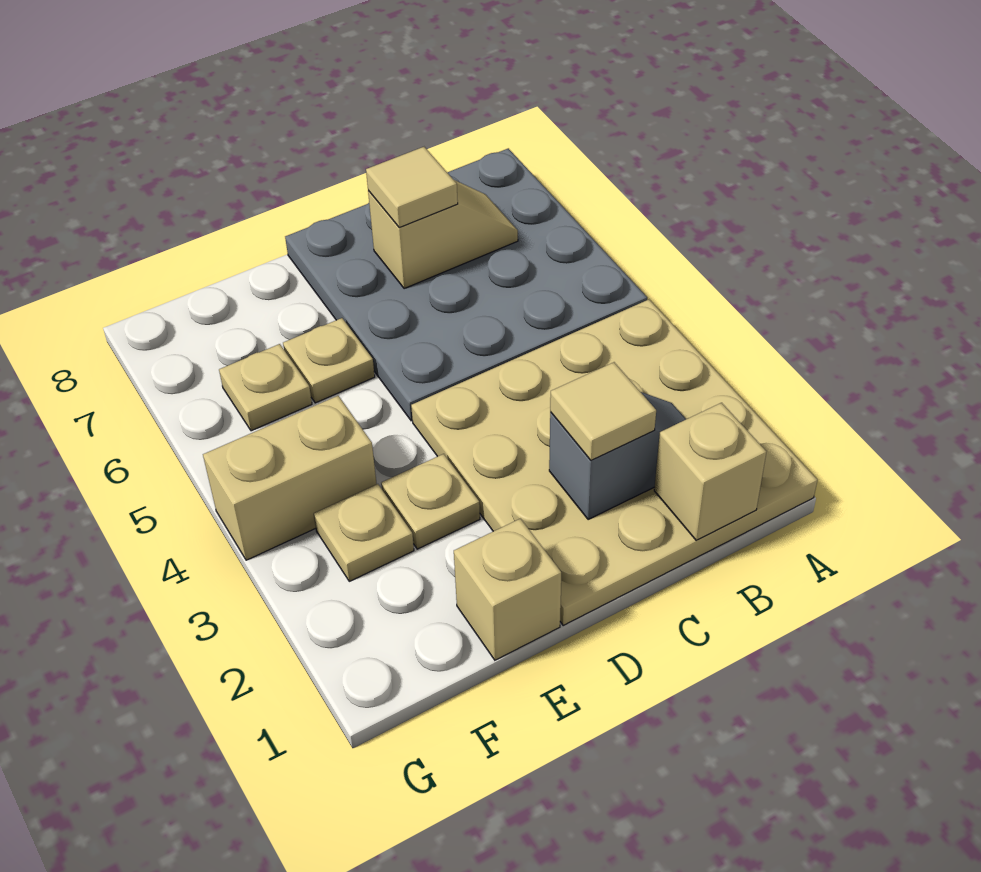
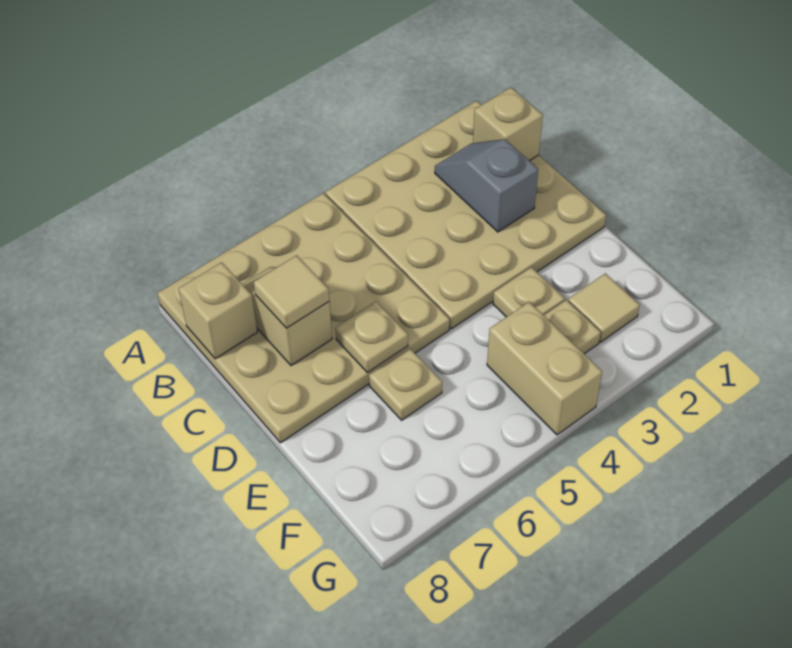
grey plate A5:D8 level 1 -> tan plate A5:D8 level 1
tan tile C2 level 3 -> tan tile F2 level 1
tan brick E1 level 1 -> tan brick B8 level 2
tan plate F6 level 1 -> tan plate D6 level 2

